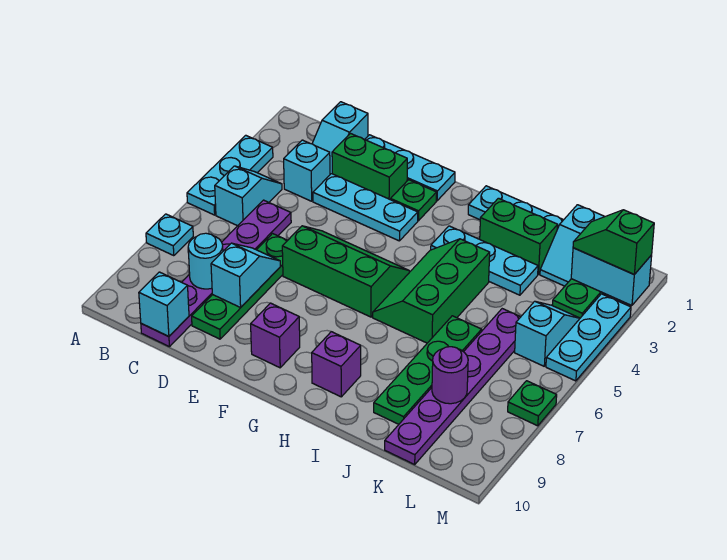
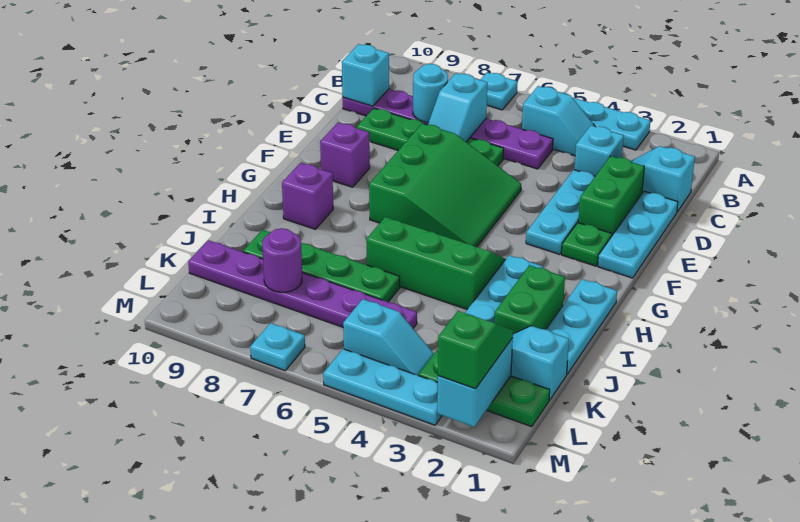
cyan slope D7:D8 level 2 top 8 -> cyan slope C7:D7 level 2 top C
green slope E5:G6 level 1 top 6 -> green slope E5:G7 level 1 top 7
green plate M7 level 1 -> cyan plate M7 level 1

